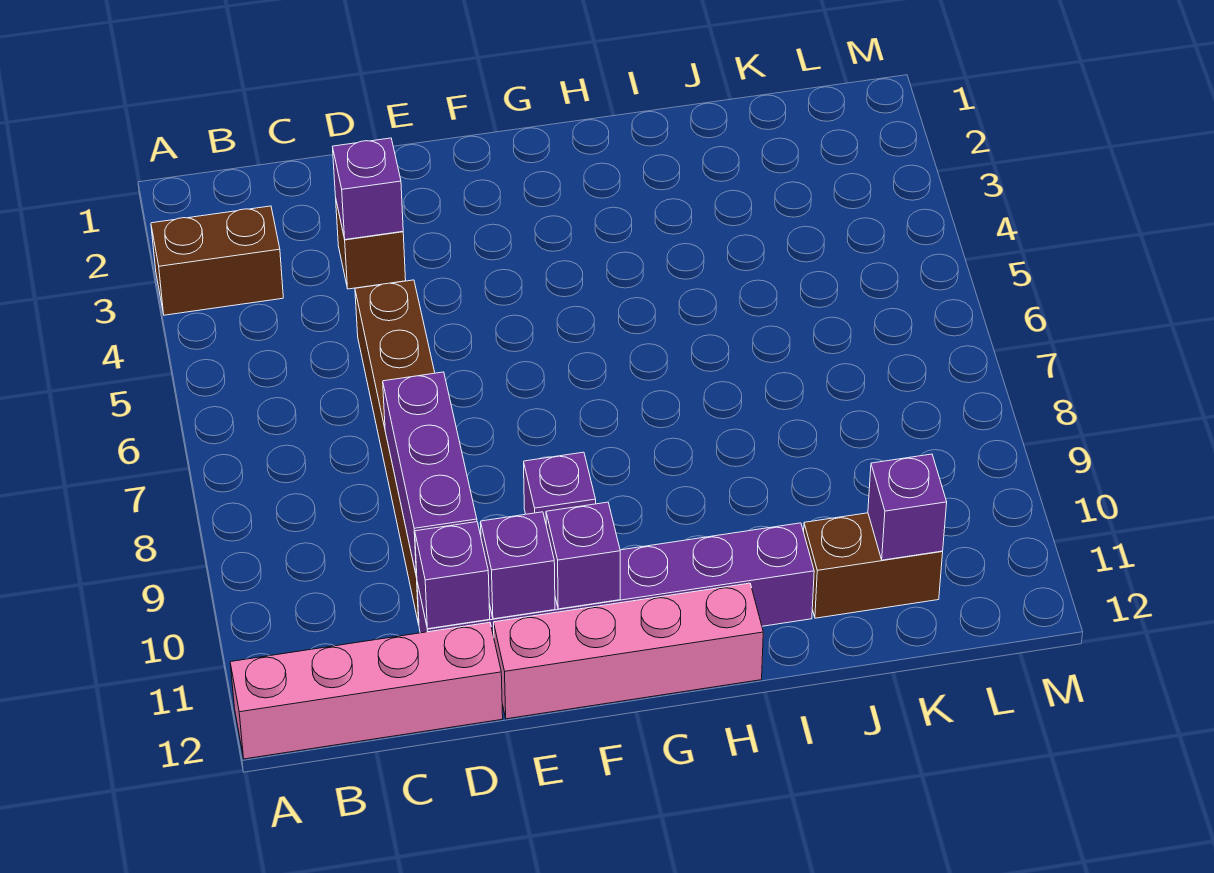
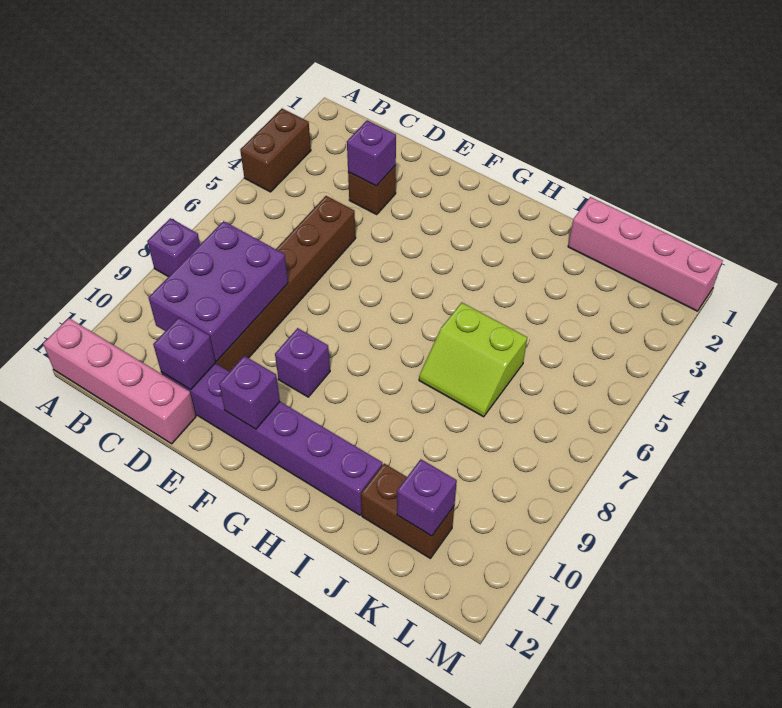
brown brick A3:B3 level 1 -> brown brick A3:A4 level 1
purple brick D8:D10 level 2 -> purple brick C8:D10 level 2
purple brick E11 level 2 -> purple brick A8 level 1
pink brick E12:H12 level 1 -> pink brick J1:M1 level 1
none -> lime slope I6:J7 level 1 top 6

